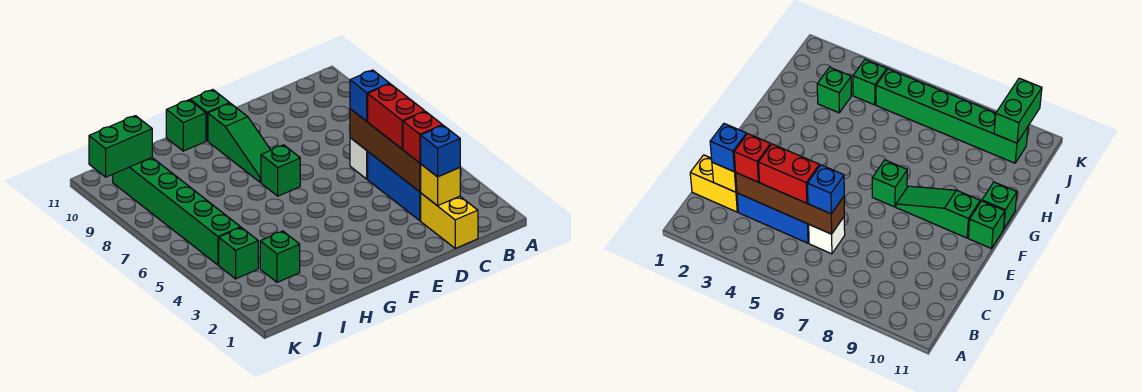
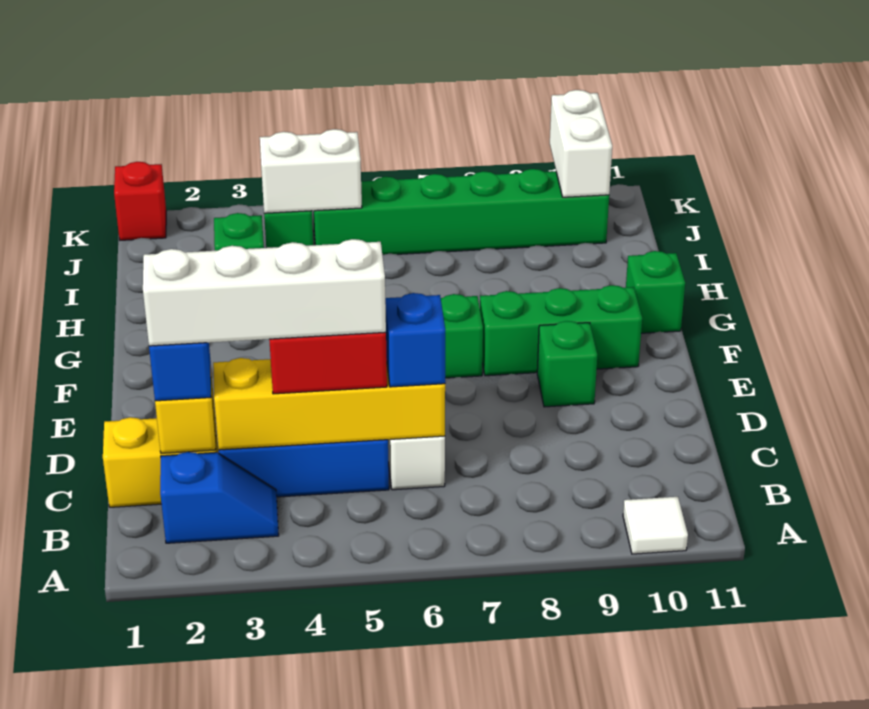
none -> white tile A10 level 1
none -> blue slope B2:B3 level 1 top 2
none -> white brick C2:C5 level 4
brown brick C3:C6 level 2 -> yellow brick C3:C6 level 2
red brick C3 level 3 -> red brick K1 level 1
green slope F8:F10 level 1 top 10 -> green brick F8:F10 level 1
green brick F11 level 1 -> green brick E9 level 1
none -> white brick J4:J5 level 2
green brick J10:K10 level 2 -> white brick J10:K10 level 2

